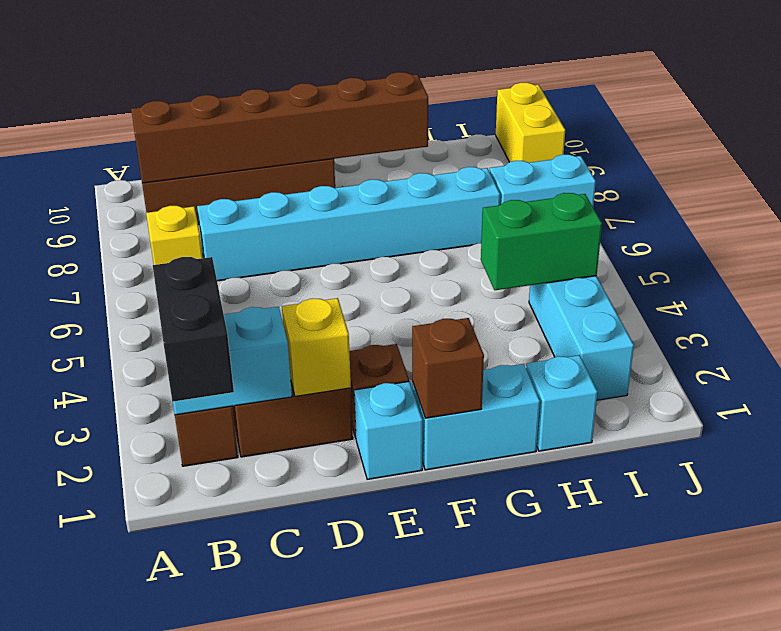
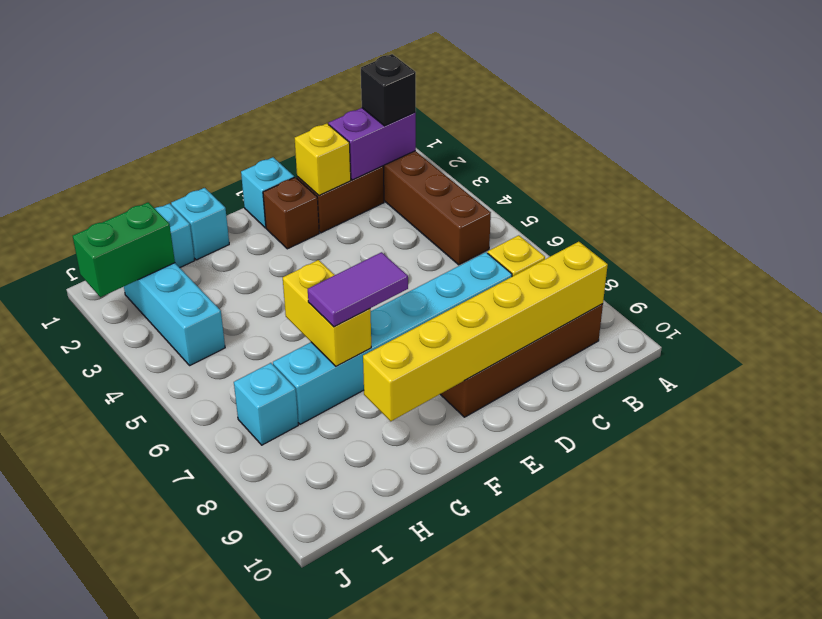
black brick B1:B2 level 3 -> black brick B2 level 3
cyan brick B2:C2 level 2 -> purple brick B2:C2 level 2
brown brick B9:G9 level 2 -> yellow brick B9:G9 level 2
cyan brick F1:G1 level 1 -> cyan brick G1 level 1
brown brick F1 level 2 -> none
none -> purple tile F7:G7 level 3
green brick H4:I4 level 2 -> green brick I2:J2 level 2
cyan brick I7:J7 level 1 -> cyan brick I7 level 1
yellow brick J9:J10 level 1 -> yellow brick G6:G7 level 2

